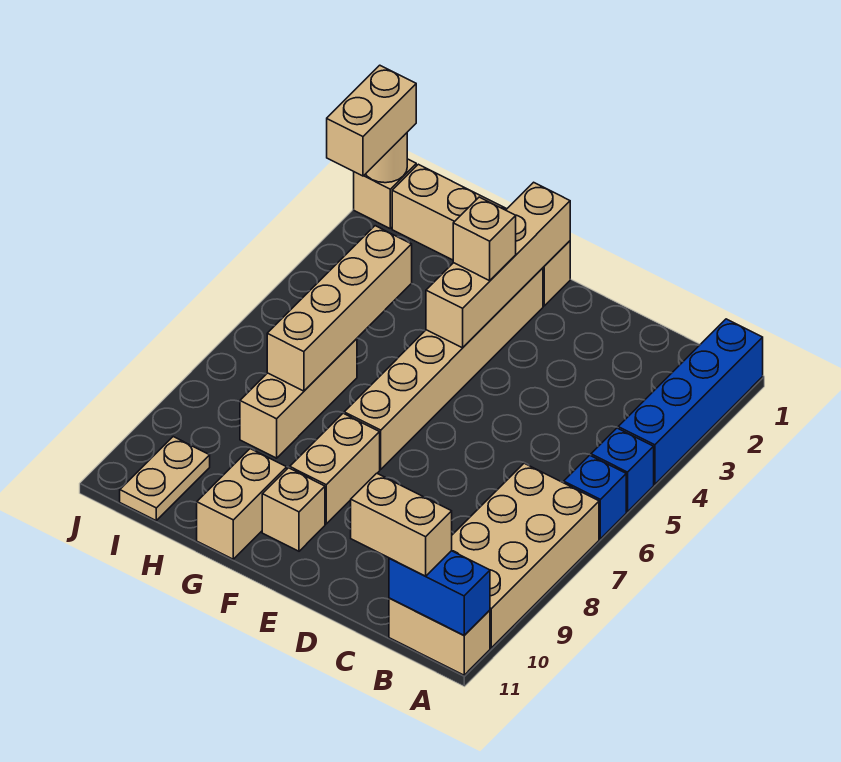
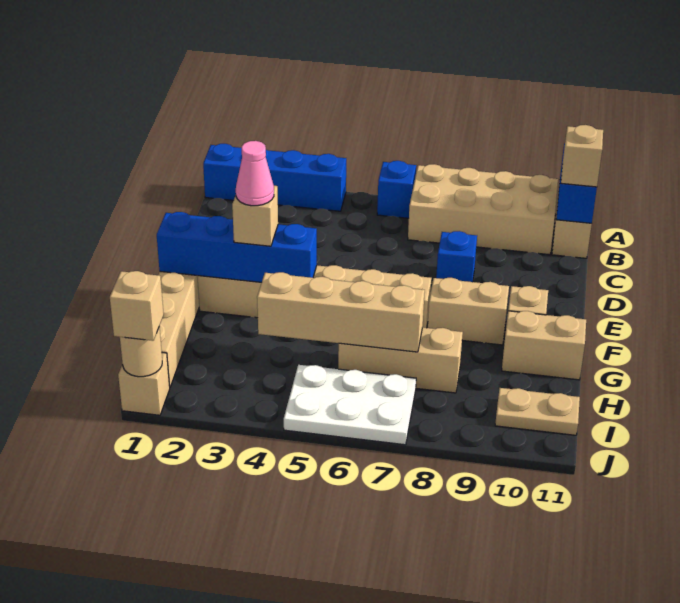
blue brick A5 level 1 -> blue brick D8 level 1
tan brick B11:C11 level 3 -> tan brick B11 level 3
tan brick F1:F4 level 2 -> blue brick F1:F4 level 2
none -> pink cone F3 level 4
none -> white plate I5:J7 level 1
tan brick J1:J2 level 3 -> tan brick J1 level 3

